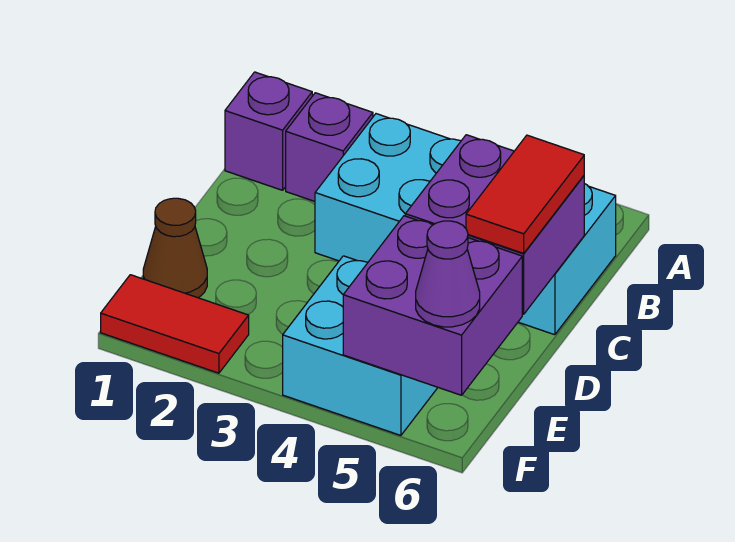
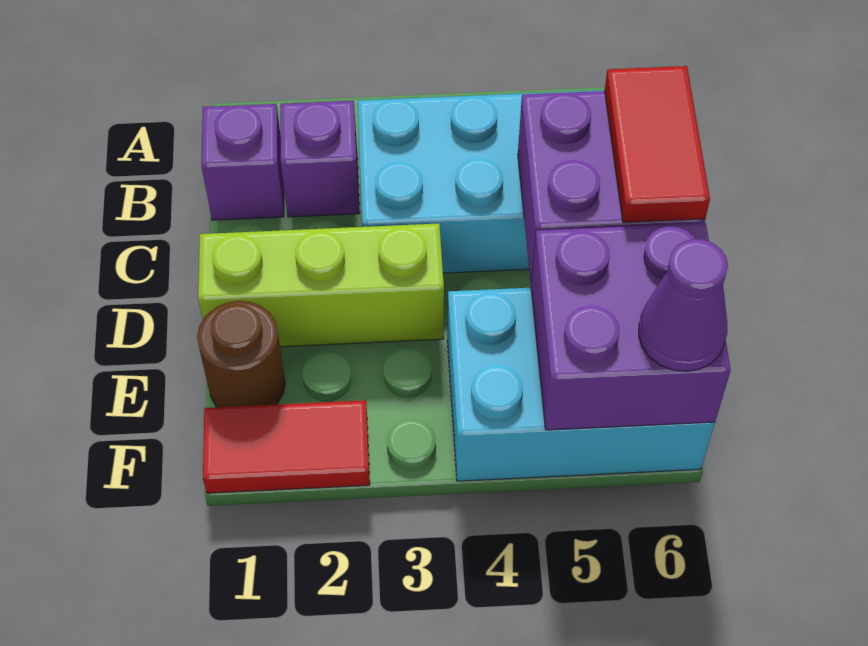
none -> lime brick D1:D3 level 1
brown cone E1 level 1 -> brown round brick E1 level 1
cyan brick E4:F5 level 1 -> cyan brick E4:F6 level 1

